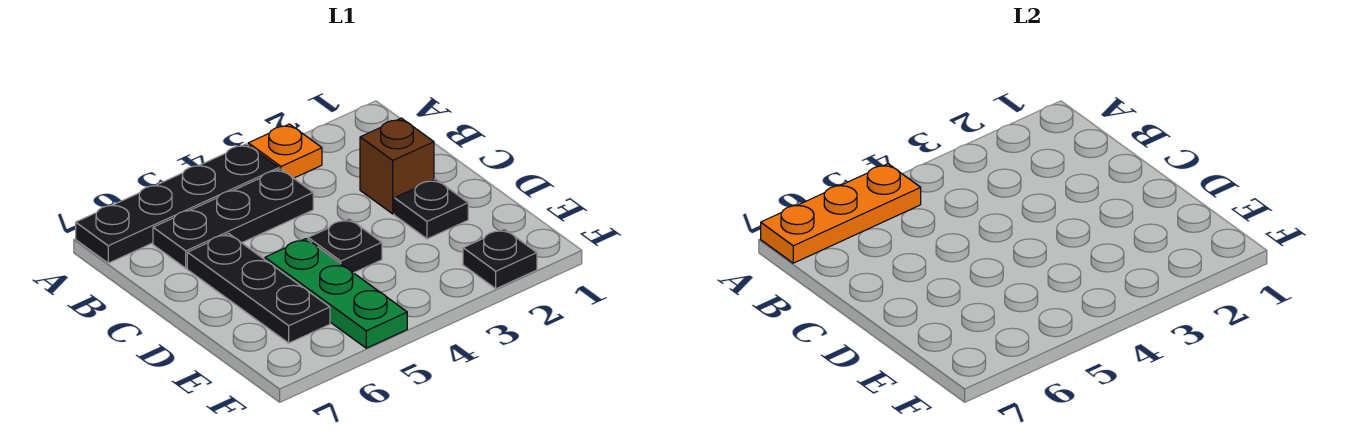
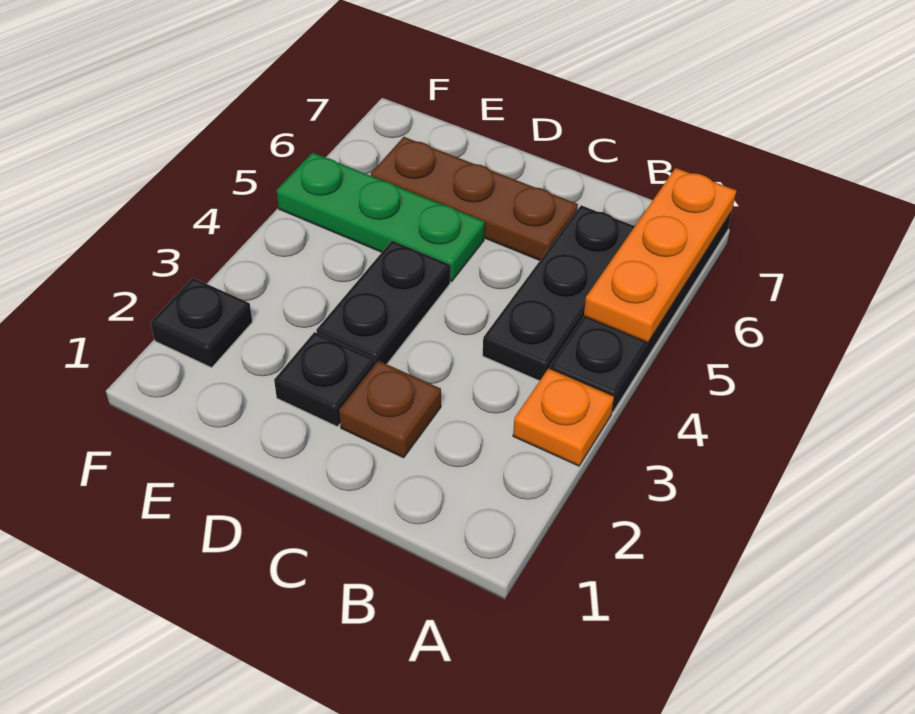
brown brick C2 level 1 -> brown plate C2 level 1
black plate C6:E6 level 1 -> brown plate C6:E6 level 1
black plate D4 level 1 -> black plate D3:D4 level 1

